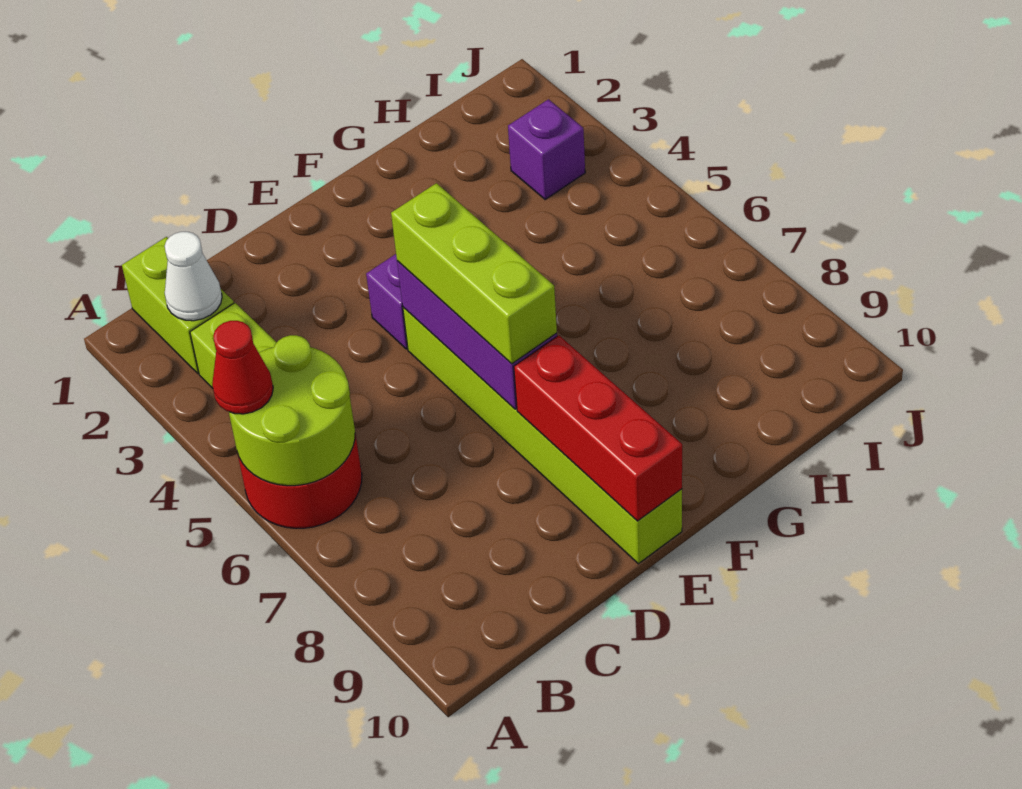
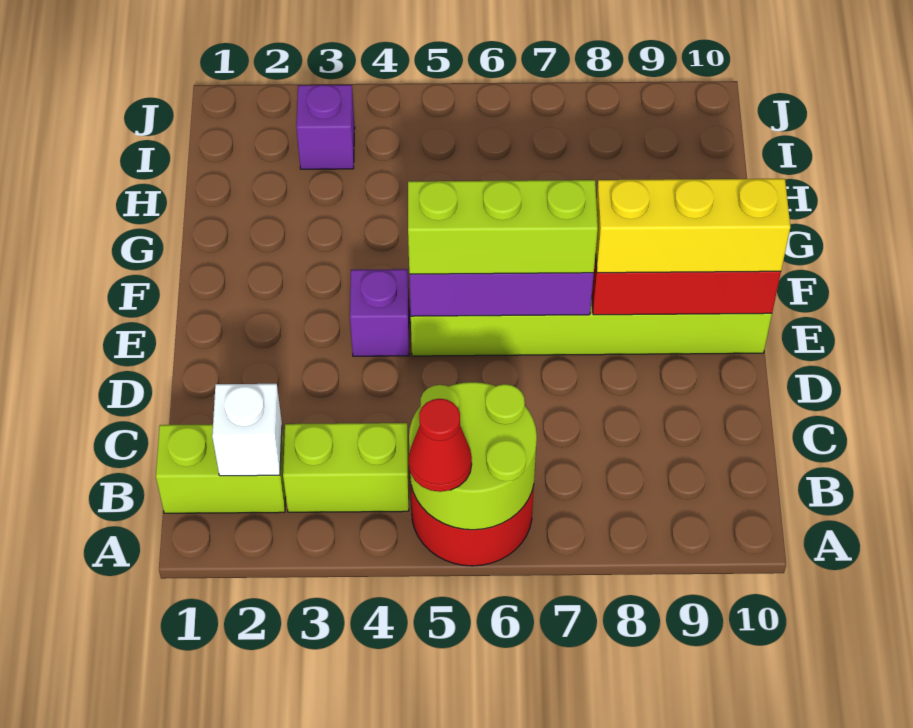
white cone B2 level 2 -> white brick B2 level 2
none -> yellow brick E8:E10 level 3

